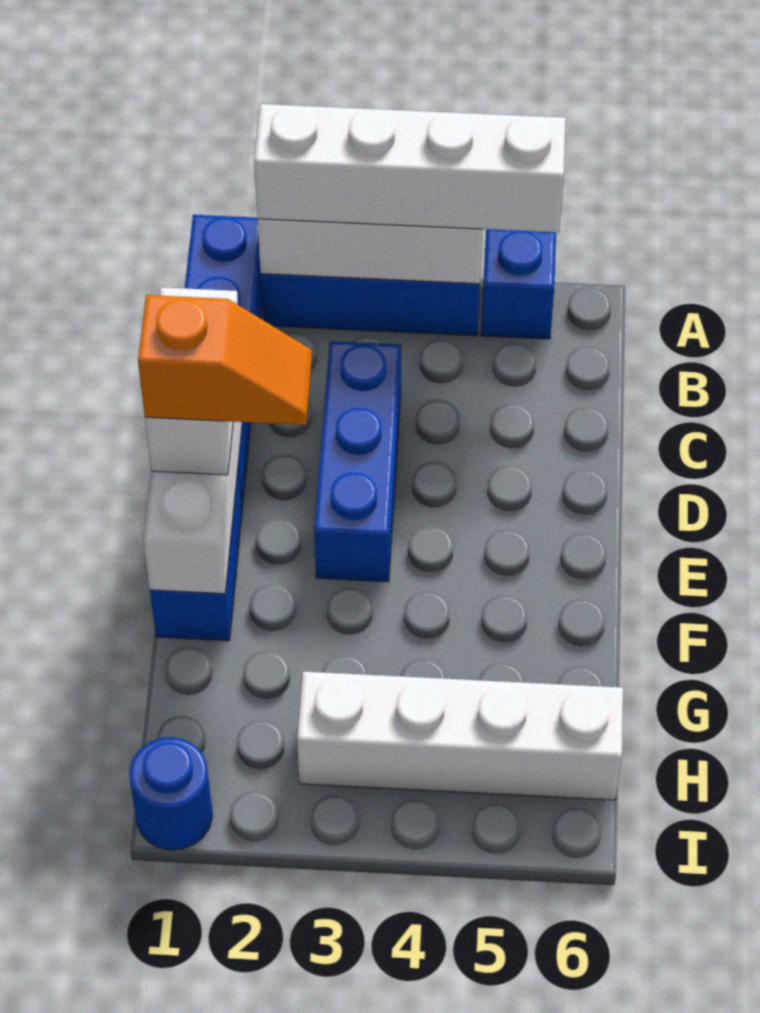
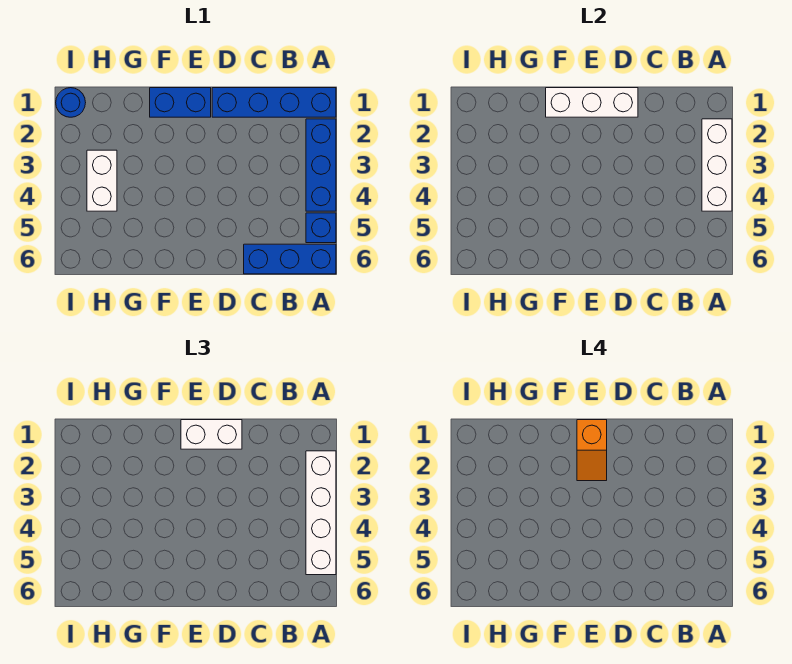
blue brick C3:E3 level 1 -> blue brick A6:C6 level 1
white brick H3:H6 level 1 -> white brick H3:H4 level 1

